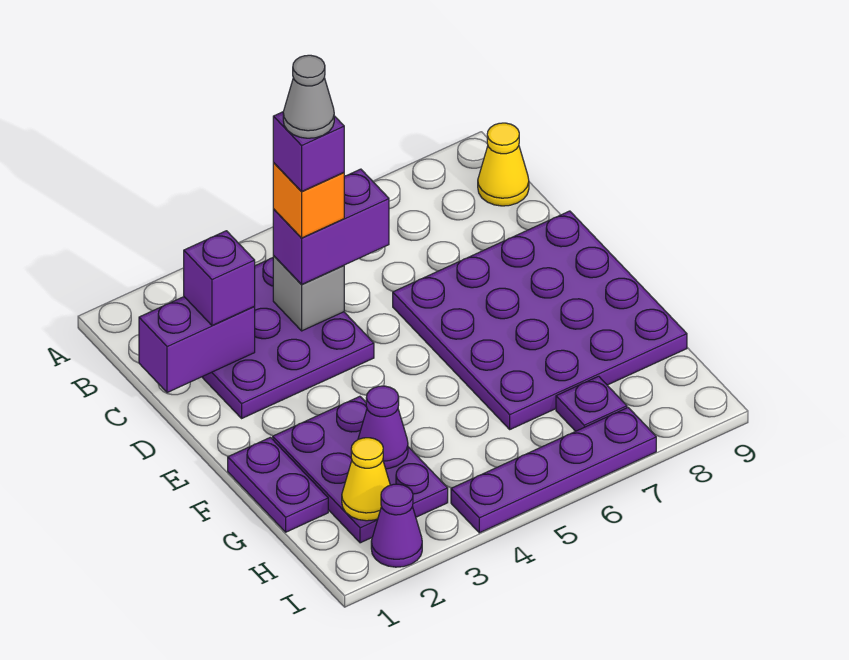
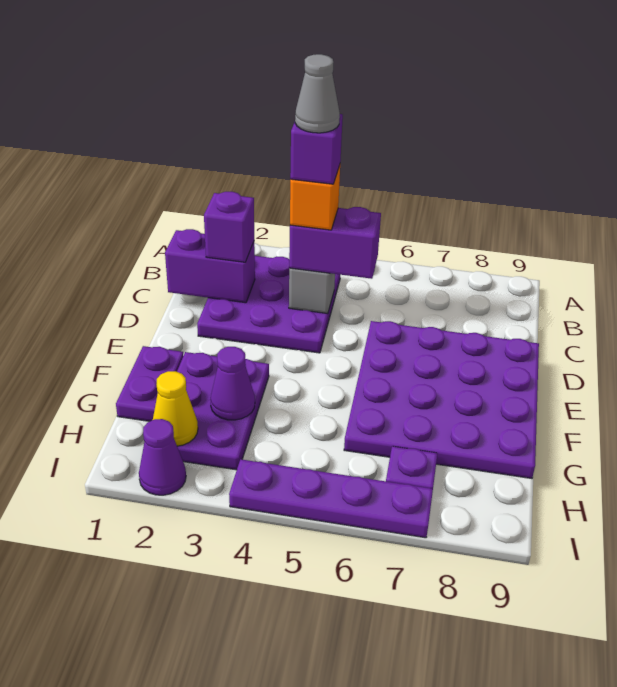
yellow cone B9 level 1 -> none

